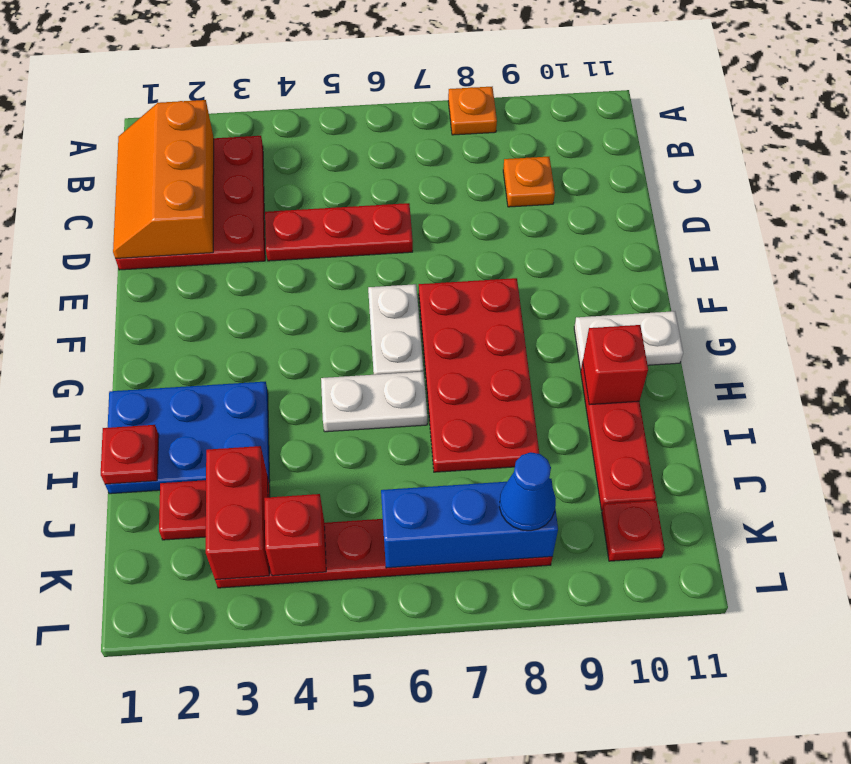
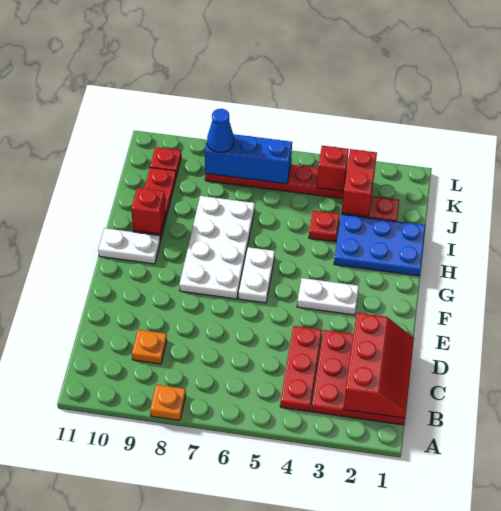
orange slope B1:D2 level 2 top 2 -> red slope B1:D2 level 2 top 2
red plate D4:D6 level 1 -> red plate B4:D4 level 1
red plate F7:I8 level 1 -> white plate F7:I8 level 1
white plate H5:H6 level 1 -> white plate F3:F4 level 1
red plate I1 level 2 -> red plate I4 level 1

